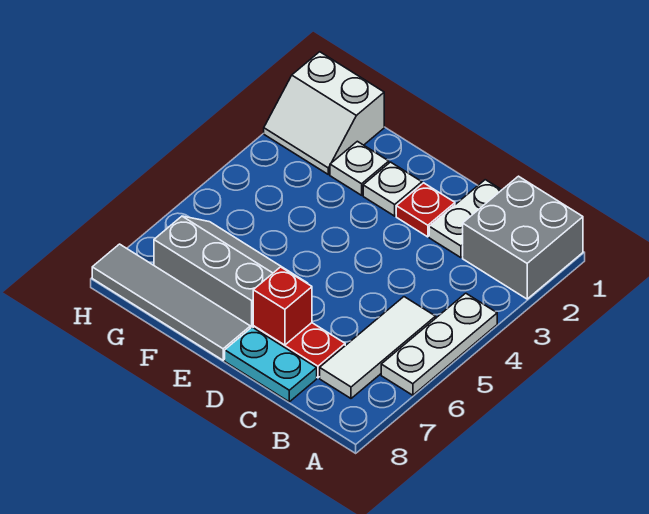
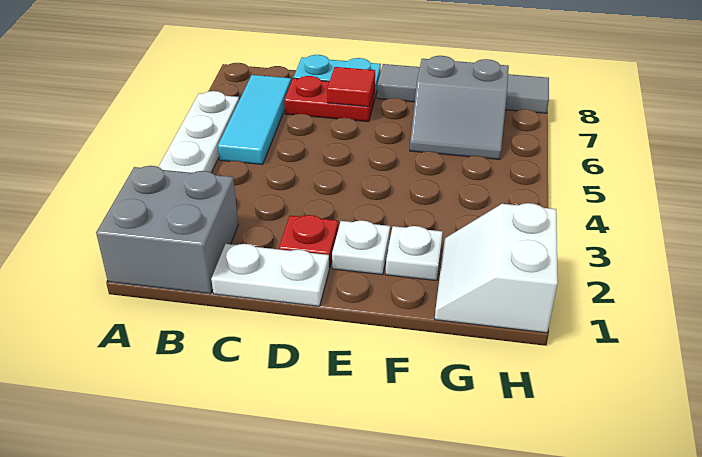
white tile B5:B7 level 1 -> cyan tile B5:B7 level 1
white plate C1:C2 level 1 -> white plate C1:D1 level 1
red brick D7 level 2 -> red tile D7 level 2
grey slope E6:G7 level 1 top 7 -> grey slope F6:G7 level 1 top 7
white slope G1:H2 level 1 top 1 -> white slope G1:H2 level 1 top H

